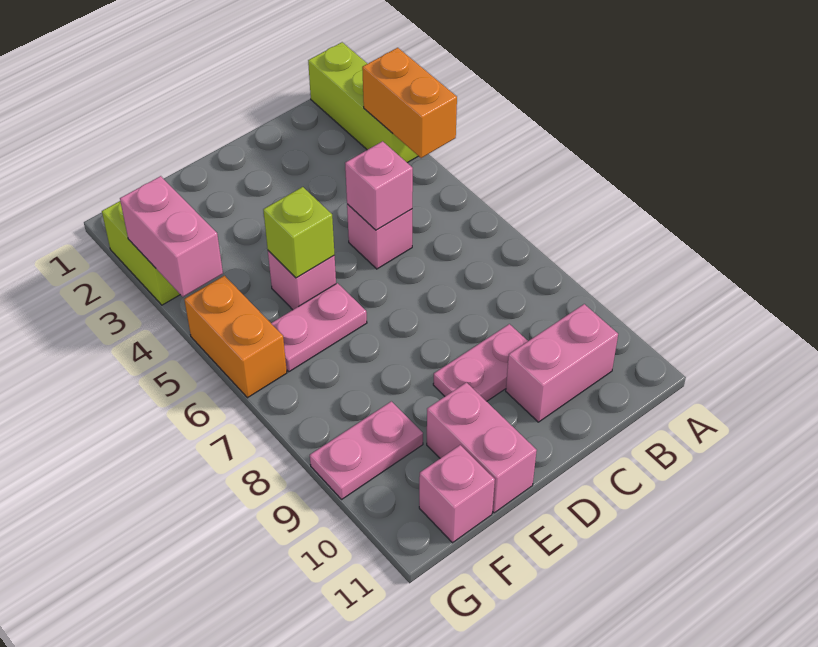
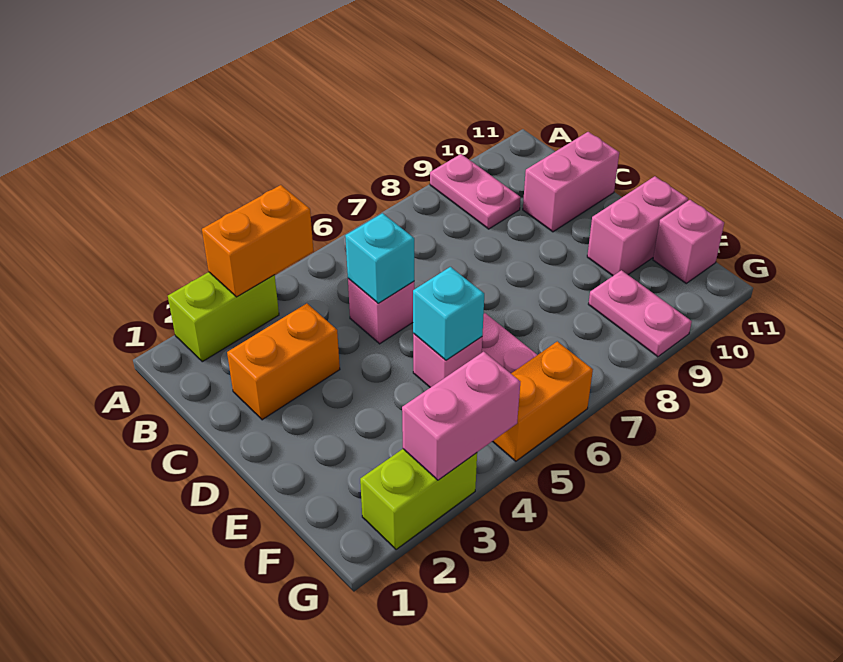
lime brick A1:A3 level 1 -> lime brick A2:A3 level 1
pink brick B10:C10 level 1 -> pink brick C10:C11 level 1
none -> orange brick C2:C3 level 1
pink brick C5 level 2 -> cyan brick C5 level 2
pink plate C9:D9 level 1 -> pink plate A9:B9 level 1
lime brick E5 level 2 -> cyan brick E5 level 2

